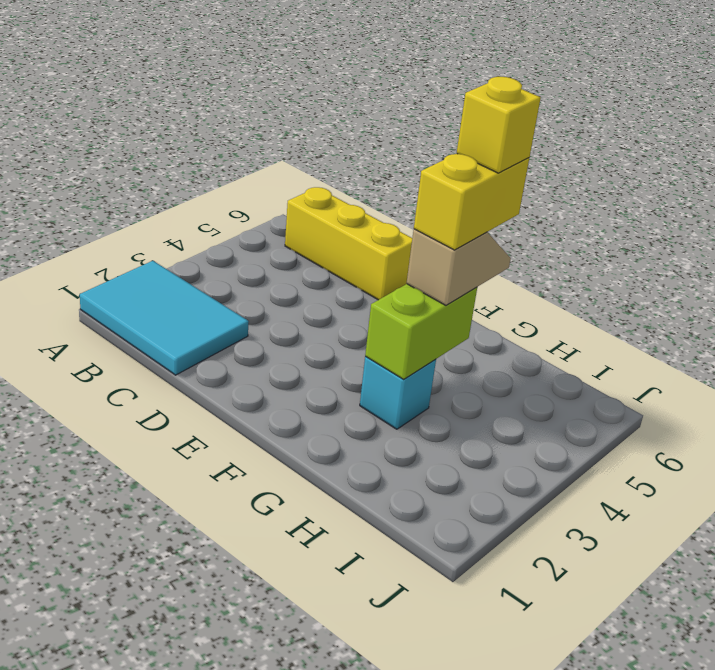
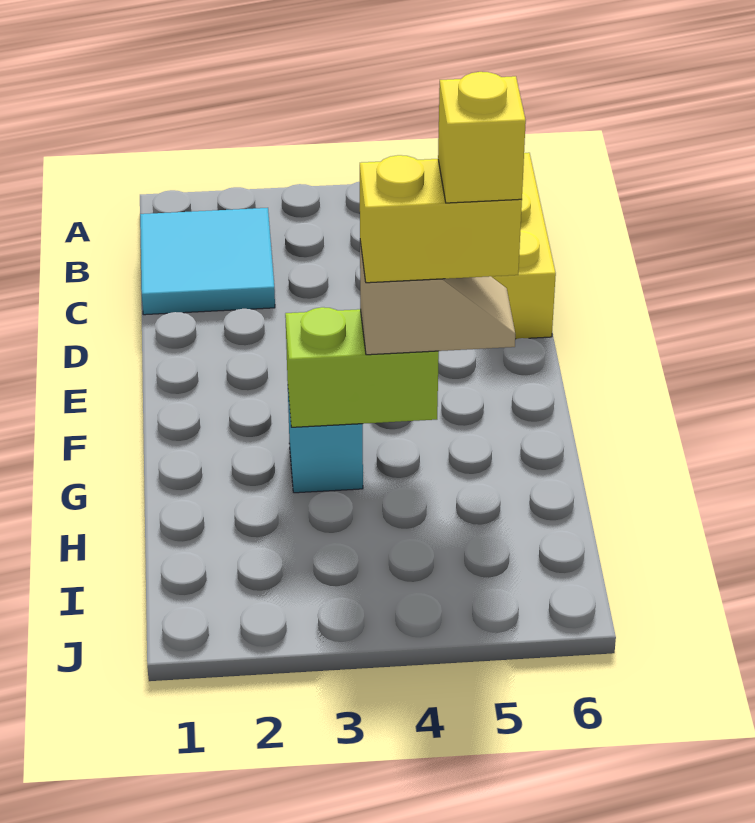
cyan tile A1:C2 level 1 -> cyan tile B1:C2 level 1

